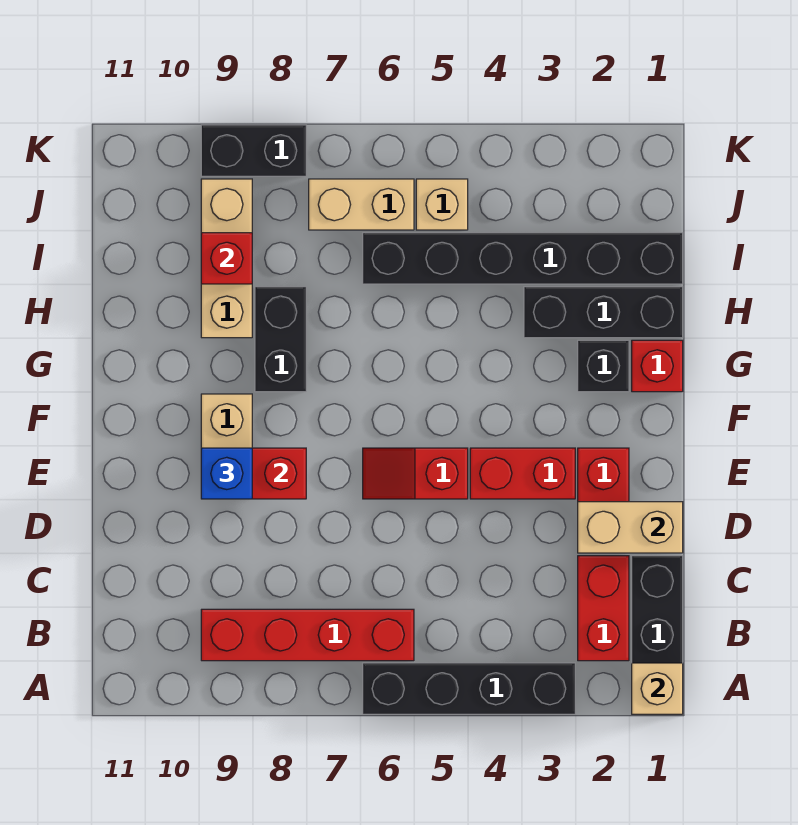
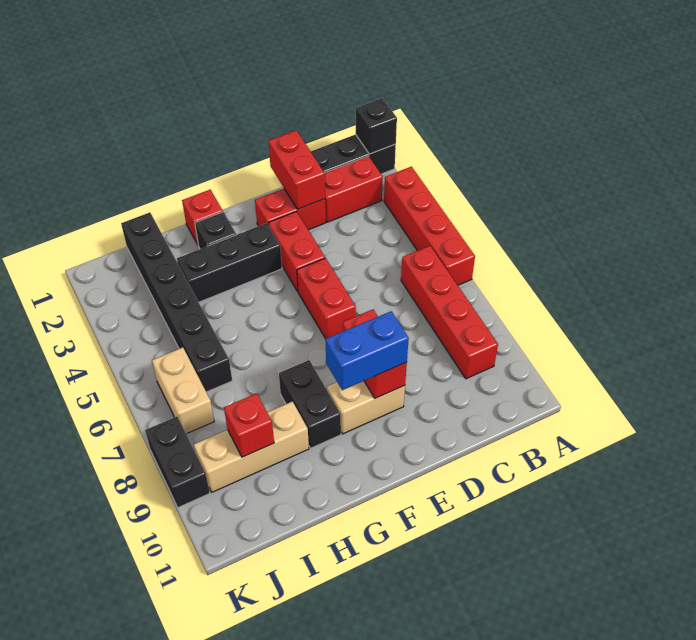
tan brick A1 level 2 -> black brick A1 level 2
black brick A3:A6 level 1 -> red brick A3:A6 level 1
tan brick D1:D2 level 2 -> red brick D1:D2 level 2
red slope E5:E6 level 1 top 5 -> red brick E5:E6 level 1
blue brick E9 level 3 -> blue brick E9:F9 level 3
black brick G8:H8 level 1 -> black brick G8:G9 level 1
black brick H1:H3 level 1 -> black brick F3:H3 level 1
tan brick J5 level 1 -> none

